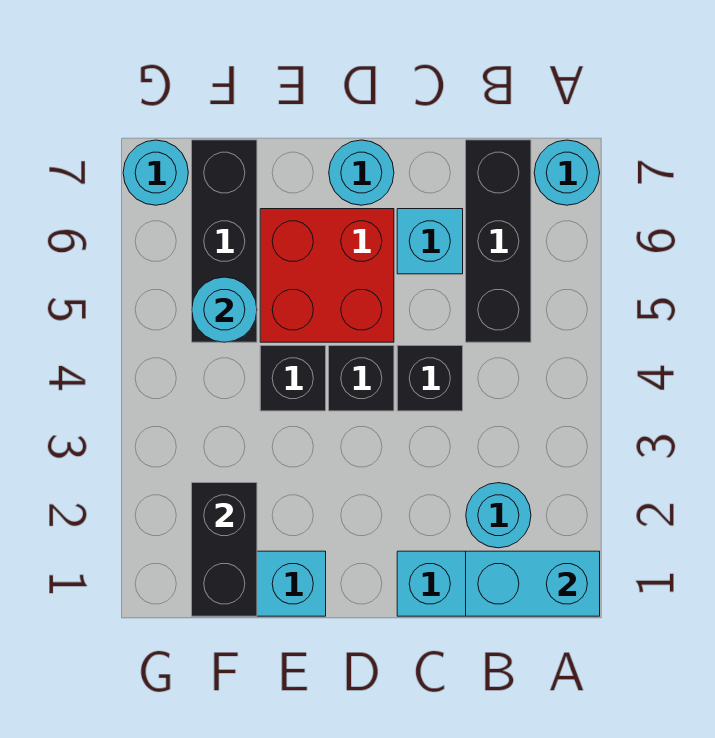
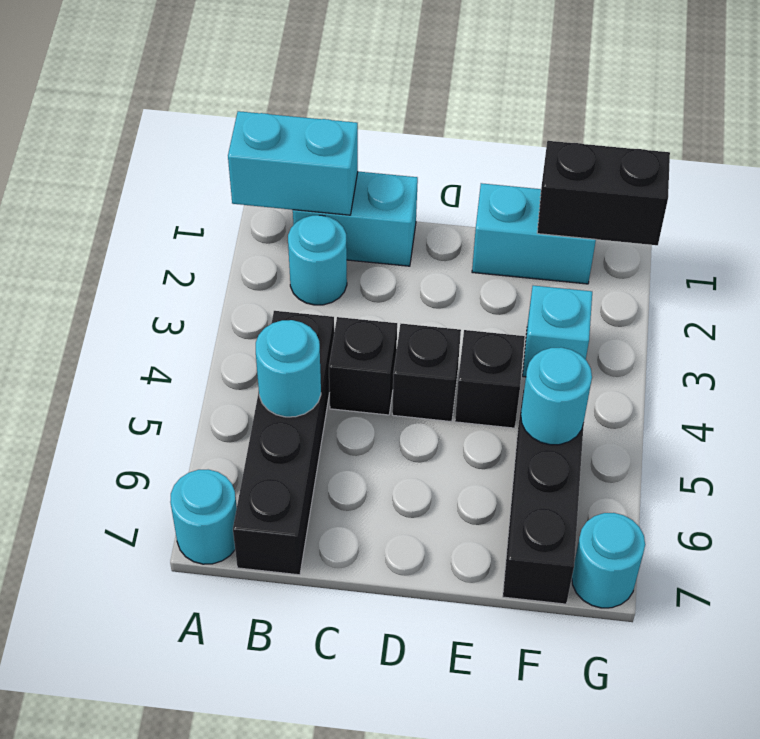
black brick B5:B7 level 1 -> black brick B4:B7 level 1
cyan brick C6 level 1 -> cyan brick F3 level 1
red brick D5:E6 level 1 -> none
cyan round brick D7 level 1 -> cyan round brick B5 level 2
black brick F1:F2 level 2 -> black brick F1:G1 level 2

